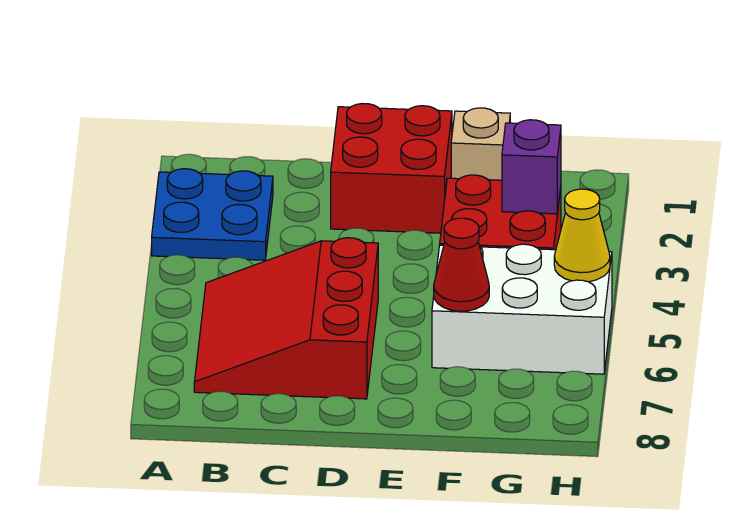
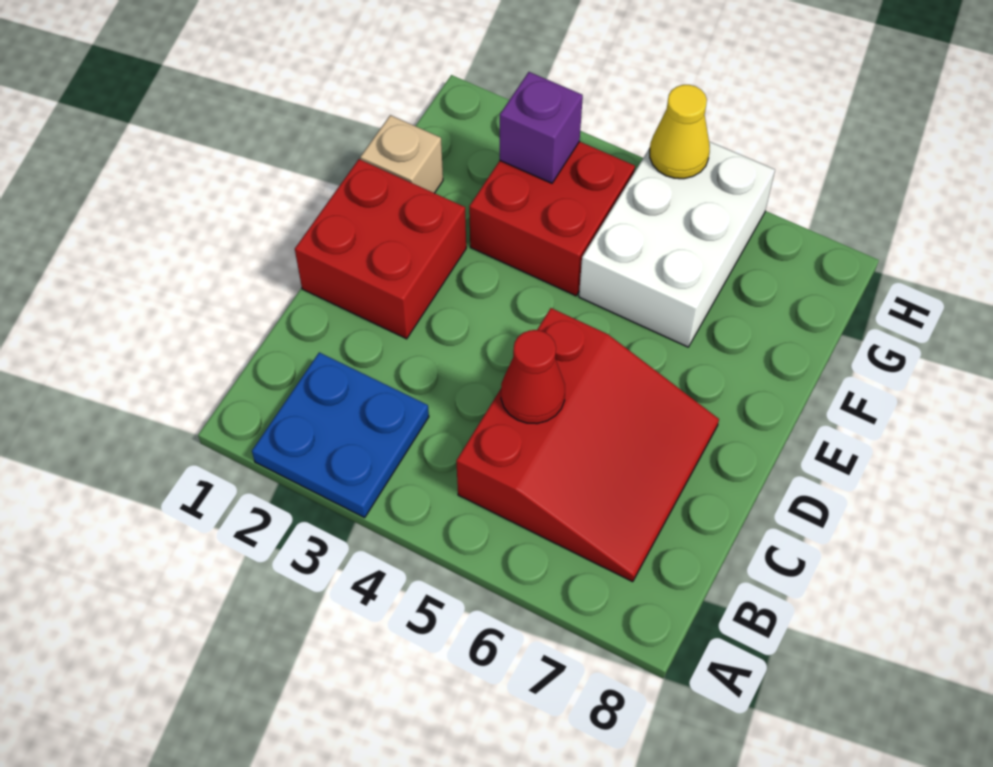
red slope B5:D7 level 1 top D -> red slope B5:D7 level 1 top 5
red cone F6 level 2 -> red cone C5 level 2

